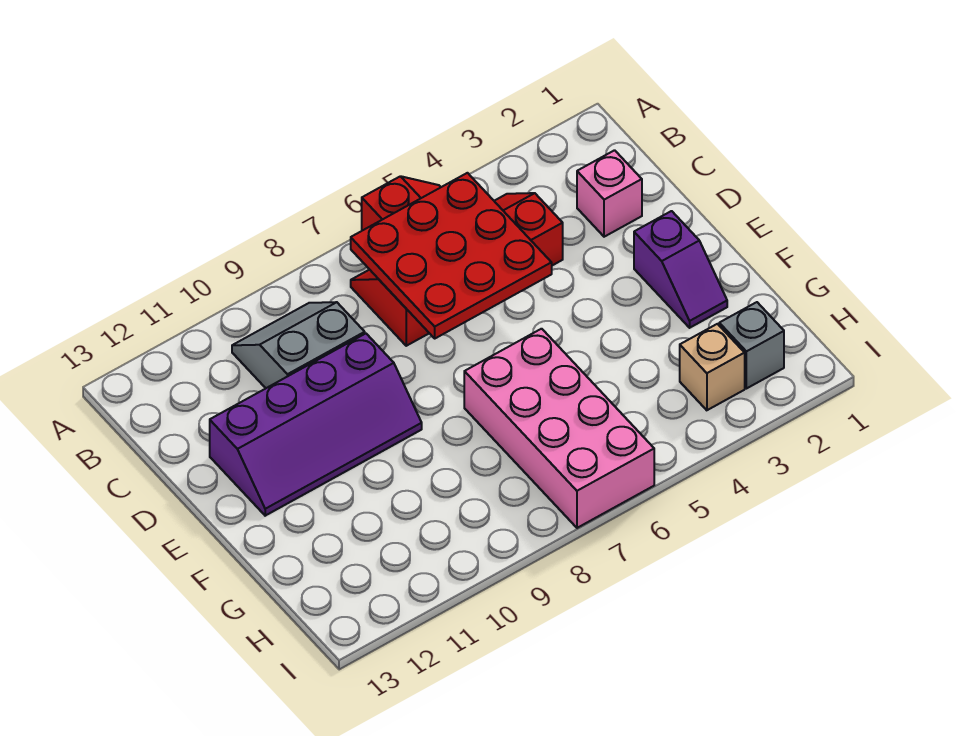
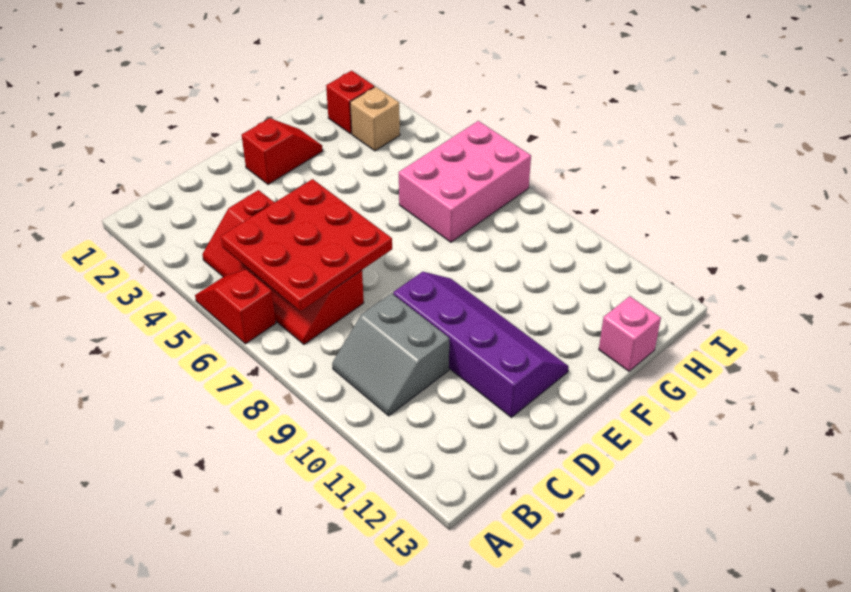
pink brick C2 level 1 -> pink brick G13 level 1
purple slope E2:F2 level 1 top E -> red slope E2:F2 level 1 top E
pink brick F6:I7 level 1 -> pink brick G6:I7 level 1
grey brick H2 level 1 -> red brick H2 level 1

